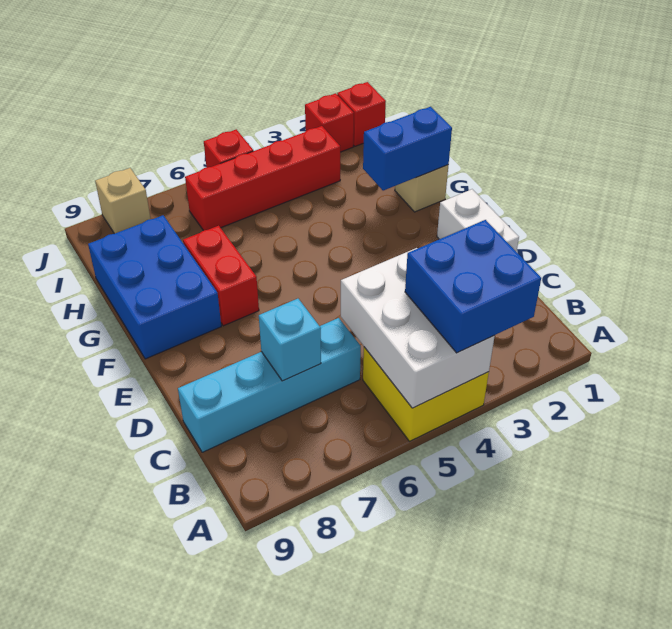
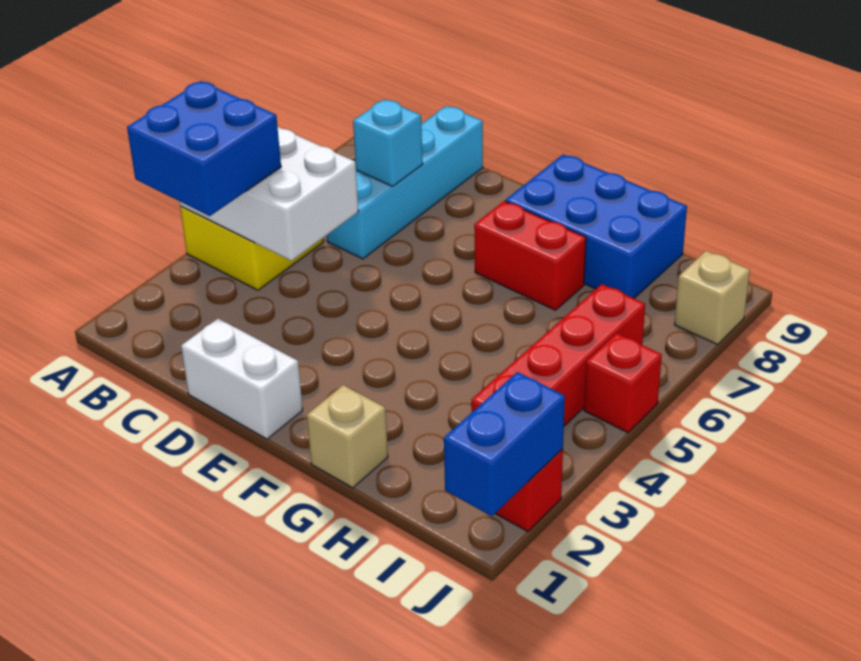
blue brick G1:G2 level 2 -> blue brick J1:J2 level 2
red brick J1 level 1 -> none

